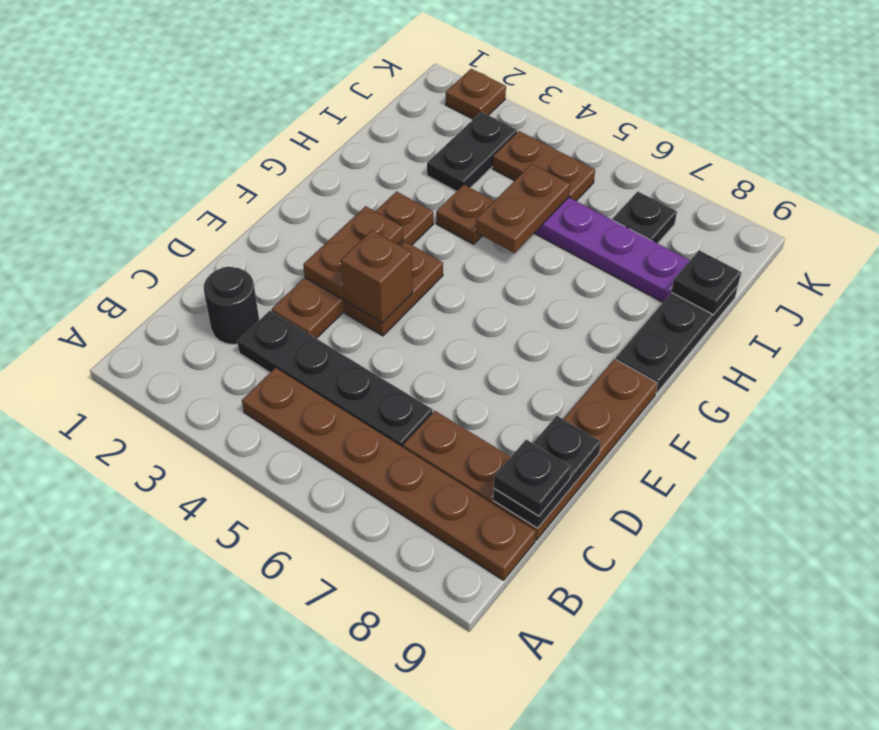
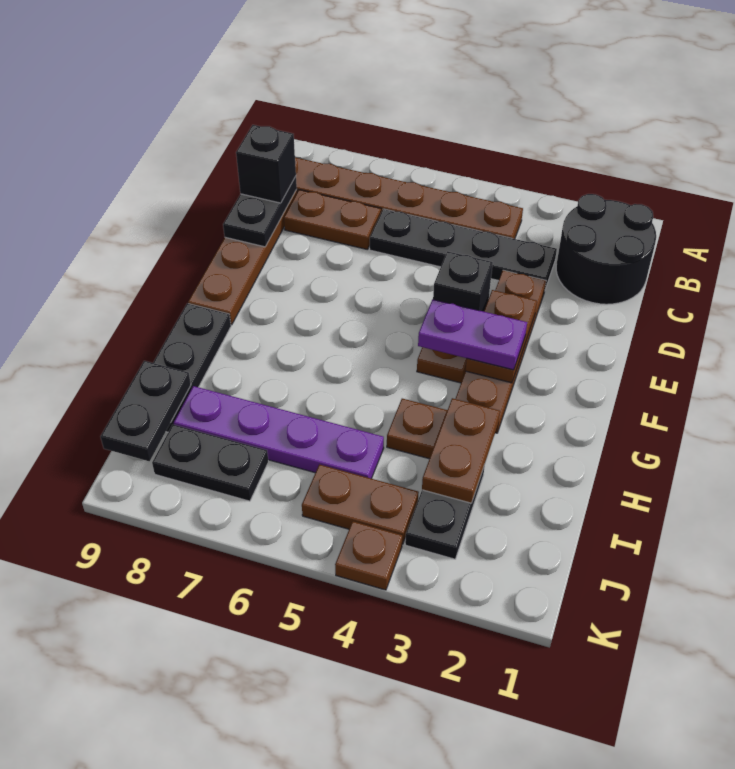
black round brick C2 level 1 -> black round brick B1:C2 level 1
black plate C9 level 3 -> black brick C9 level 3
brown brick E4 level 2 -> black brick E4 level 2
none -> purple plate F3:F4 level 3
brown plate H5:I5 level 2 -> brown plate H3:I3 level 2
black plate I9 level 2 -> black plate I9:J9 level 2
black plate J7 level 1 -> black plate J7:J8 level 1
brown plate K2 level 1 -> brown plate K4 level 1

